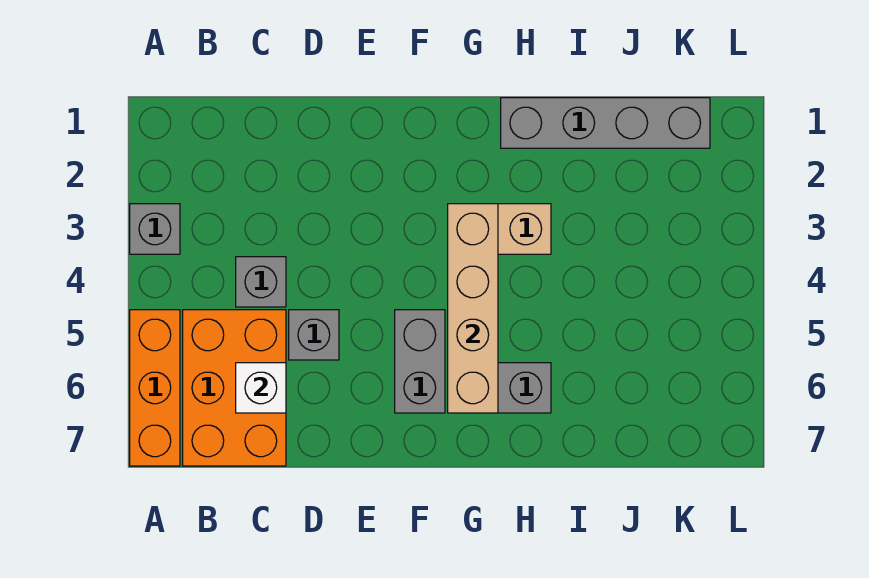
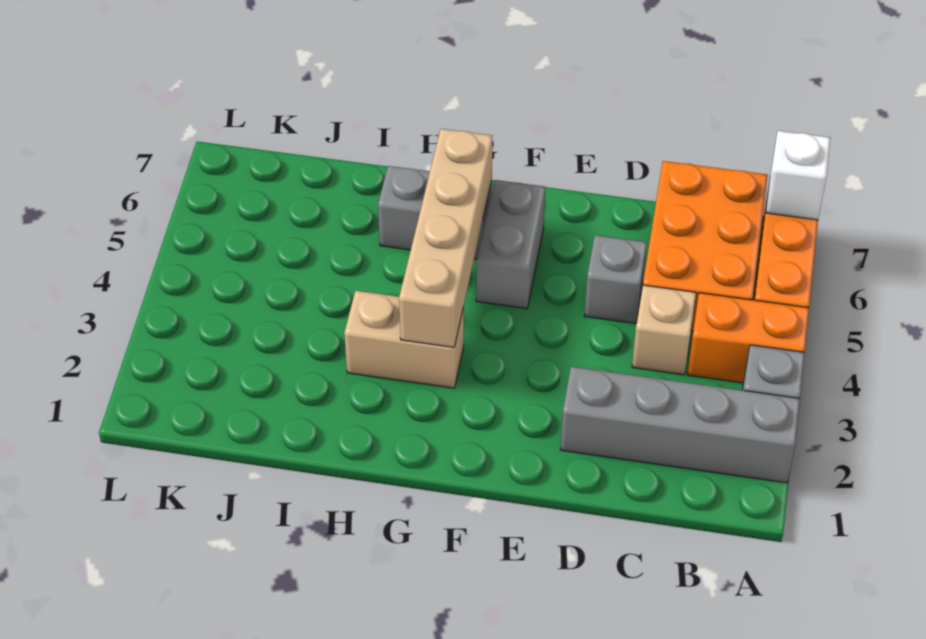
none -> orange brick A4:B4 level 1
grey brick C4 level 1 -> tan brick C4 level 1
white brick C6 level 2 -> white brick A7 level 2
grey brick H1:K1 level 1 -> grey brick A2:D2 level 1

